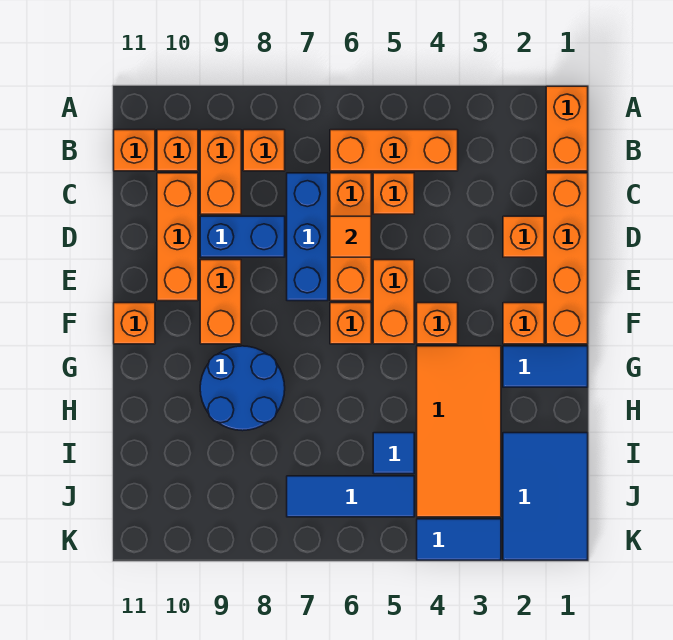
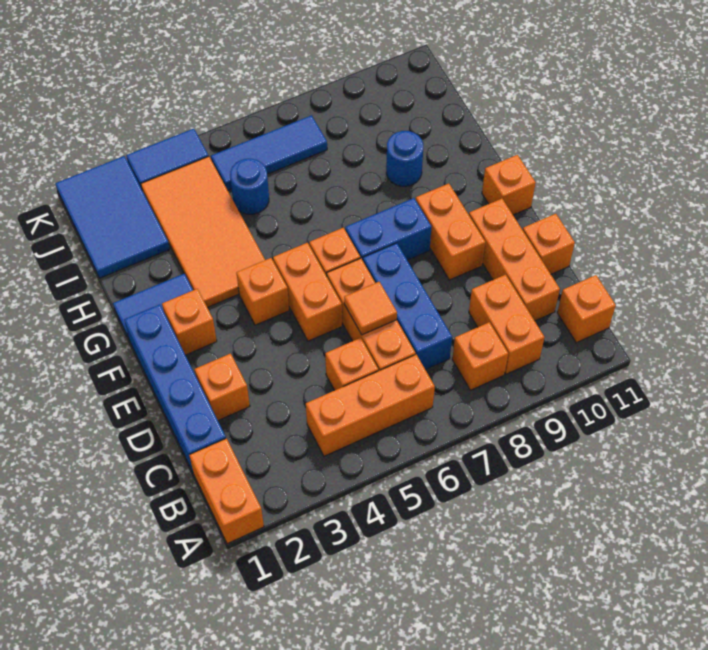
orange brick B10 level 1 -> orange brick D11 level 1
orange brick C1:F1 level 1 -> blue brick C1:F1 level 1
blue brick D8:D9 level 1 -> blue brick F7:F8 level 1
blue round brick G8:H9 level 1 -> blue round brick H9 level 1
blue tile I5 level 1 -> blue round brick I5 level 1

